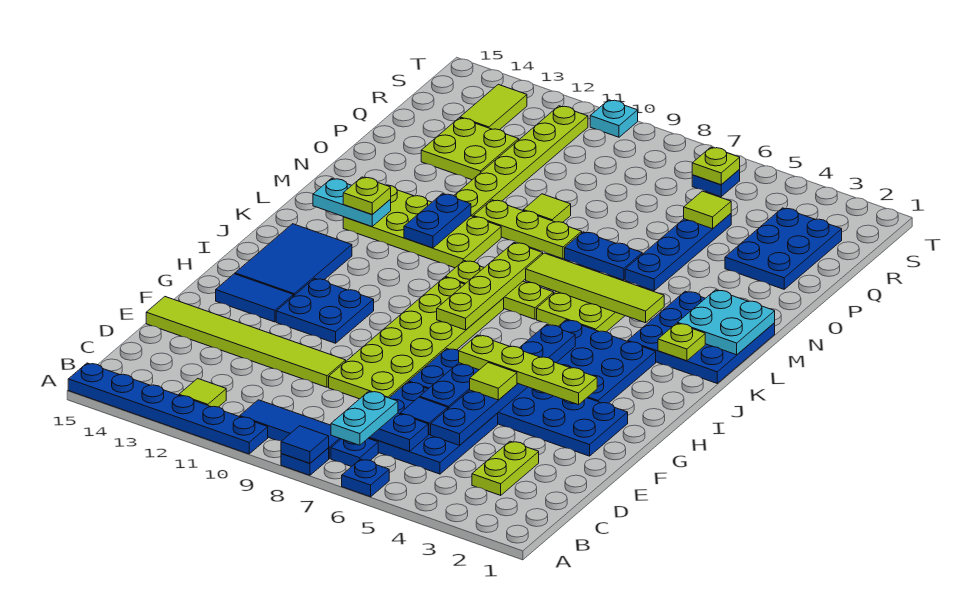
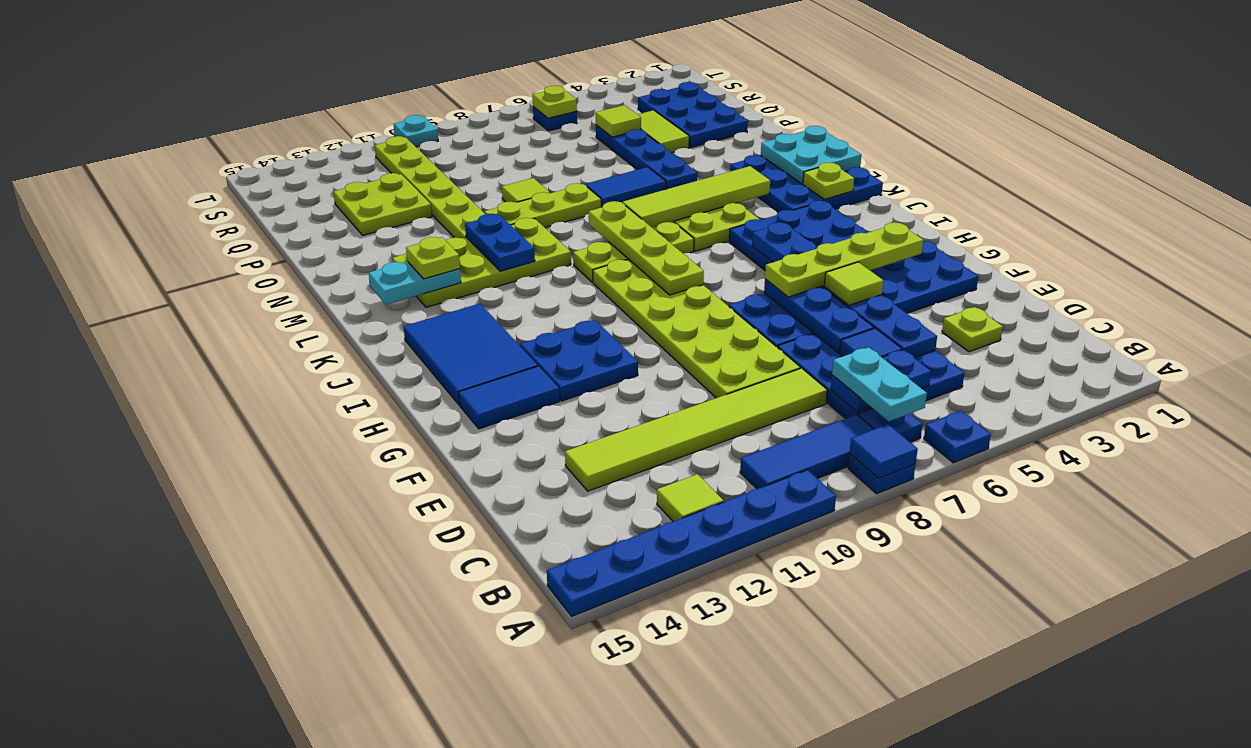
lime plate C3:D3 level 1 -> lime plate D3 level 1
lime tile E10:E15 level 1 -> lime tile D8:D13 level 1
blue plate N6:N7 level 1 -> blue tile N6:N7 level 1
lime tile R13:S13 level 1 -> lime tile P4:Q4 level 1

